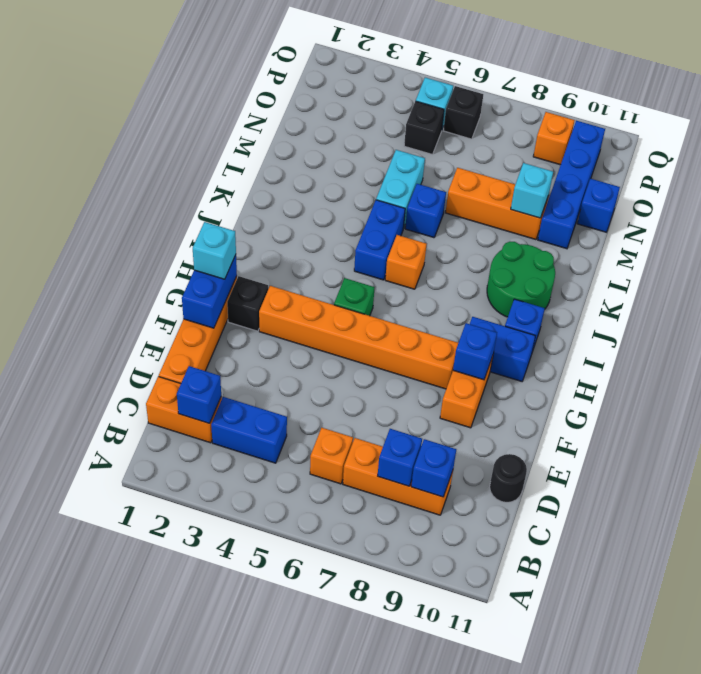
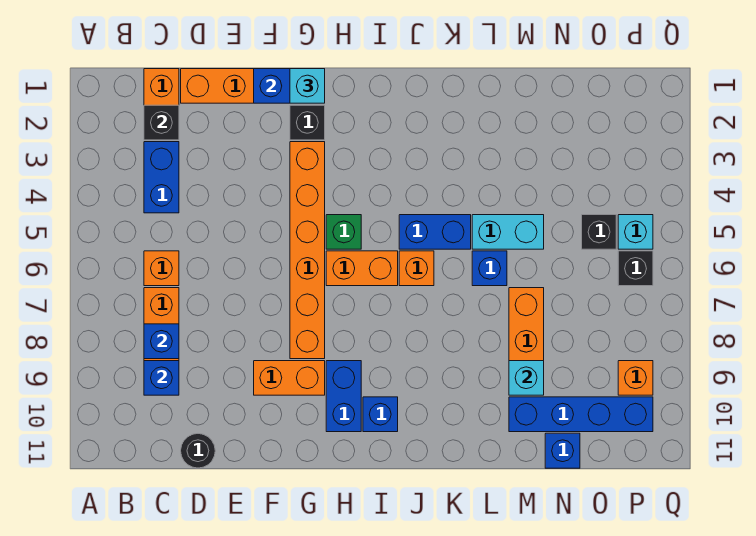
blue brick C2 level 2 -> black brick C2 level 2
blue brick G9 level 2 -> none
none -> orange brick H6:I6 level 1
green round brick J9:K10 level 1 -> none

